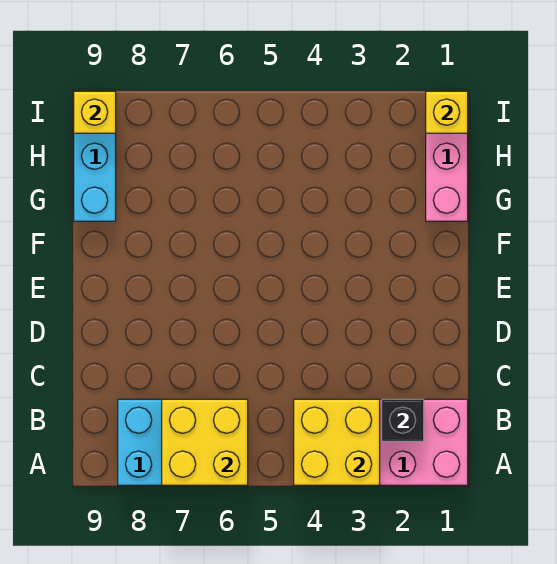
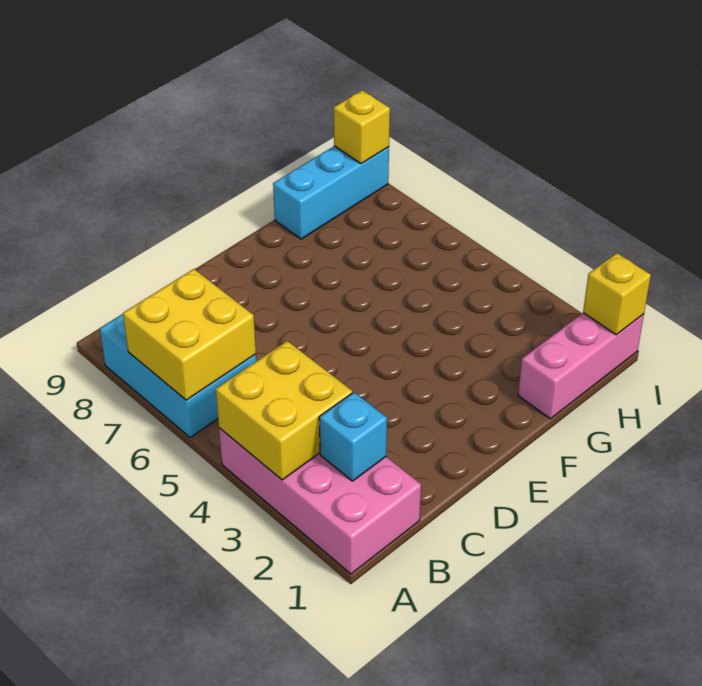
black brick B2 level 2 -> cyan brick B2 level 2

